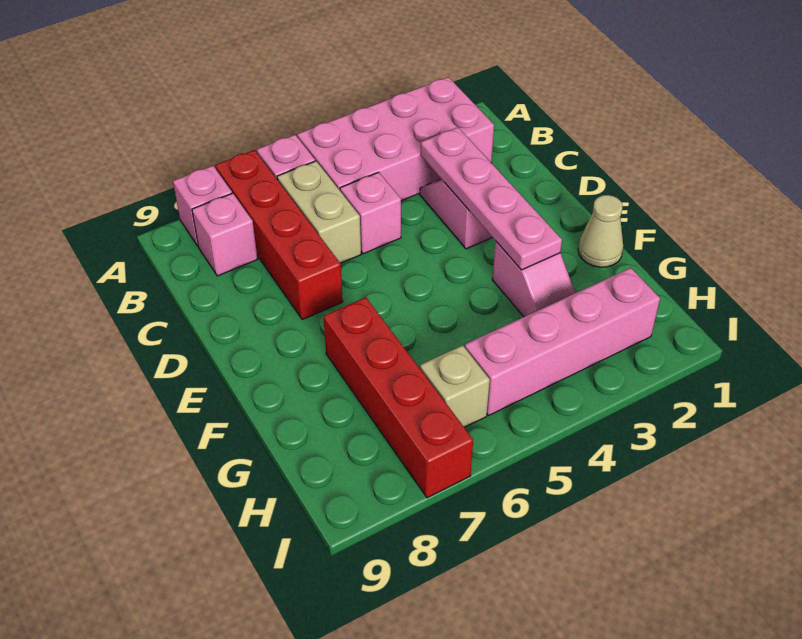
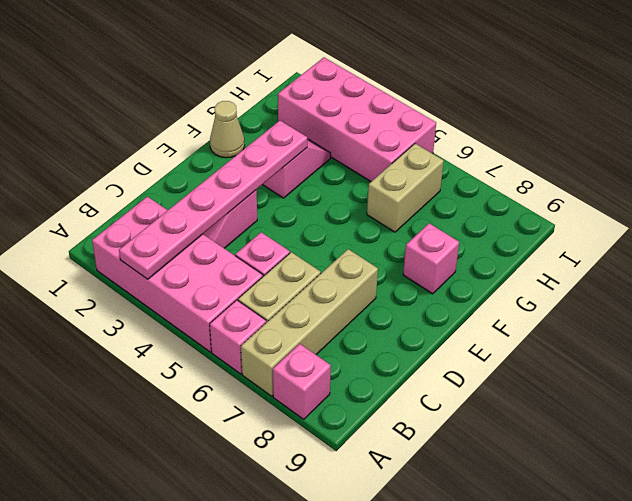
red brick A7:D7 level 1 -> tan brick A7:D7 level 1
pink brick B8 level 1 -> pink brick F8 level 1
pink plate C3:F3 level 2 -> pink plate A3:F3 level 2
red brick F7:I7 level 1 -> none
pink brick H2:H5 level 1 -> pink brick H2:I5 level 1
tan brick H6 level 1 -> tan brick G6:H6 level 1

